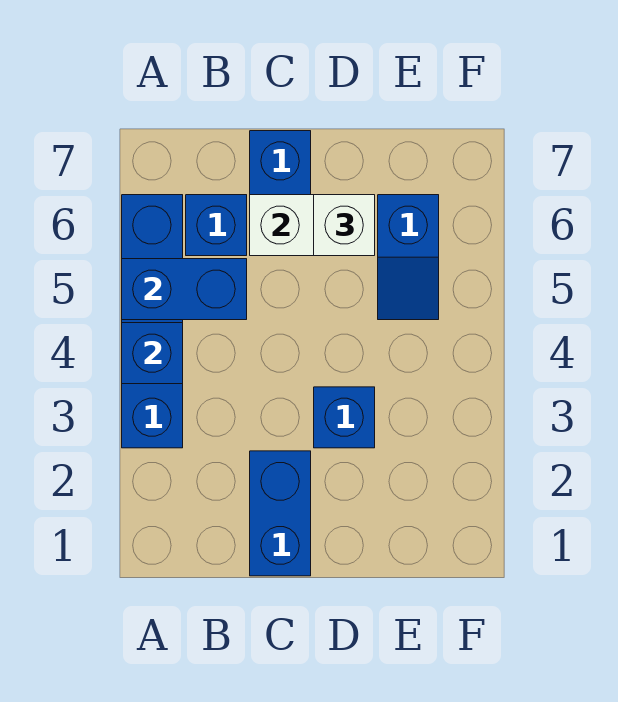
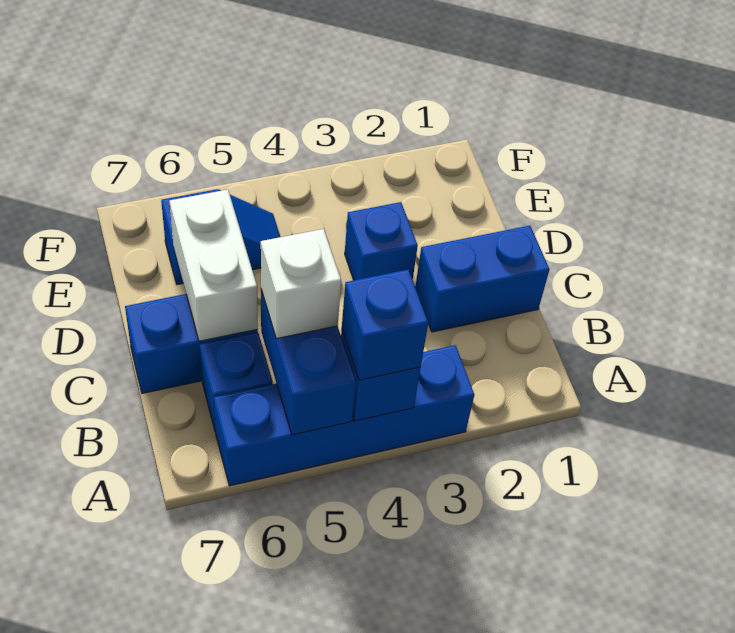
none -> blue brick A4 level 3
white brick D6 level 3 -> white brick B5 level 3

